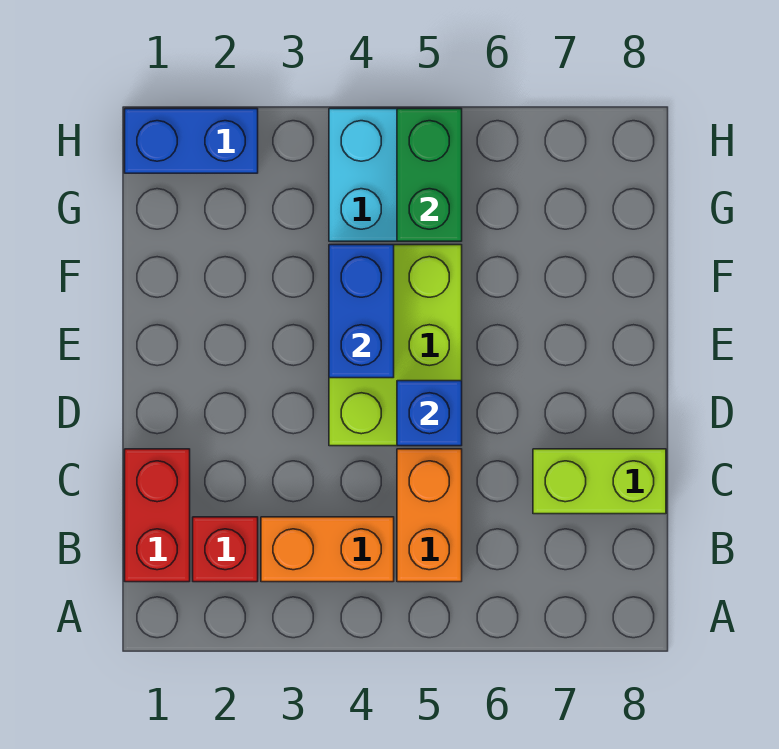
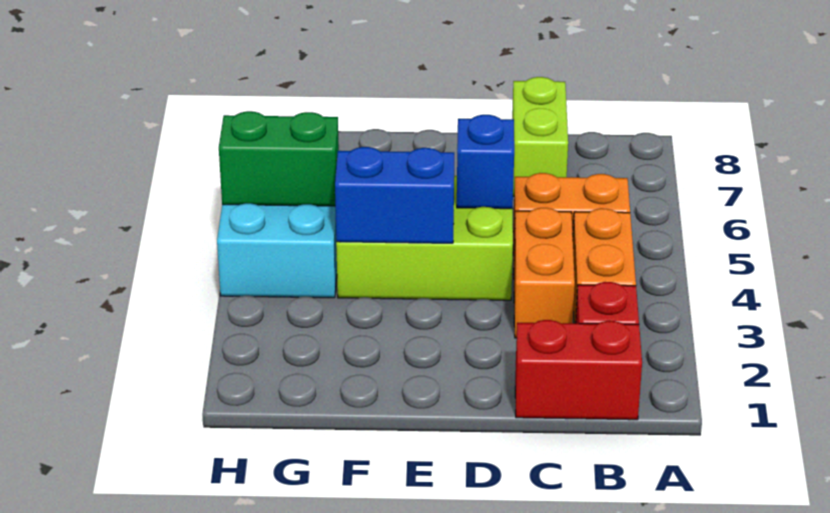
none -> orange brick C3:C4 level 1
blue brick H1:H2 level 1 -> none

